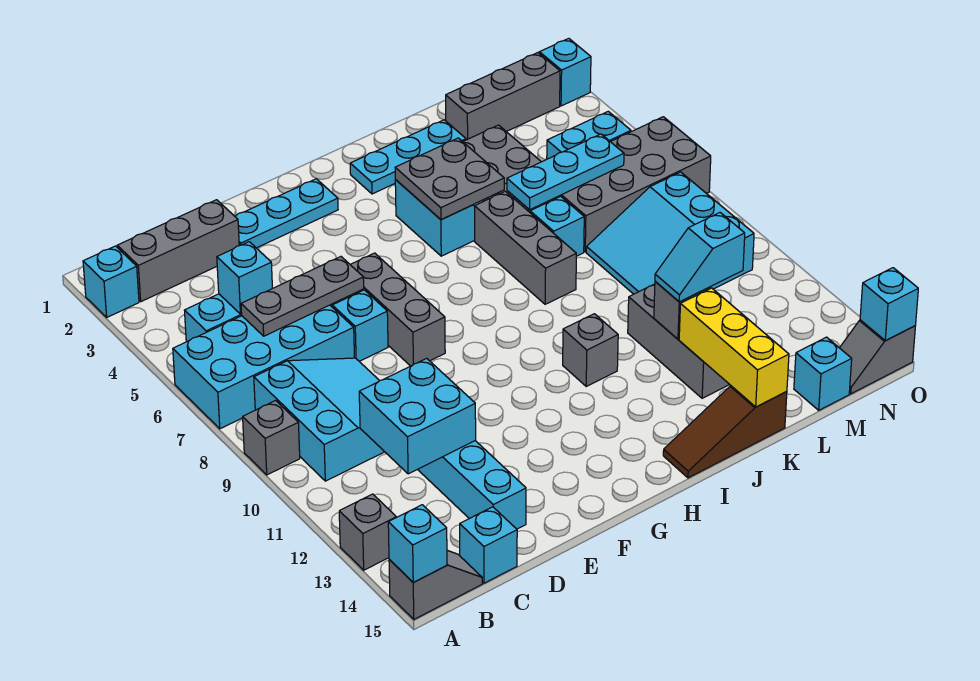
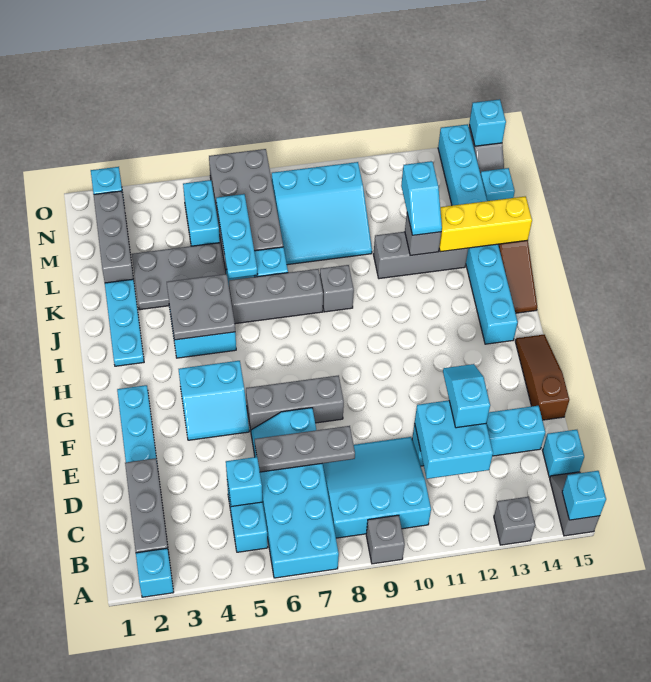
grey plate C6:E6 level 2 -> grey plate D6:D8 level 2
none -> cyan slope D12:E12 level 3 top D
none -> brown slope E15:G15 level 1 top E
none -> cyan slope F4:G5 level 1 top G
none -> cyan brick H14:O14 level 1
grey brick I11 level 1 -> grey brick J9 level 1

